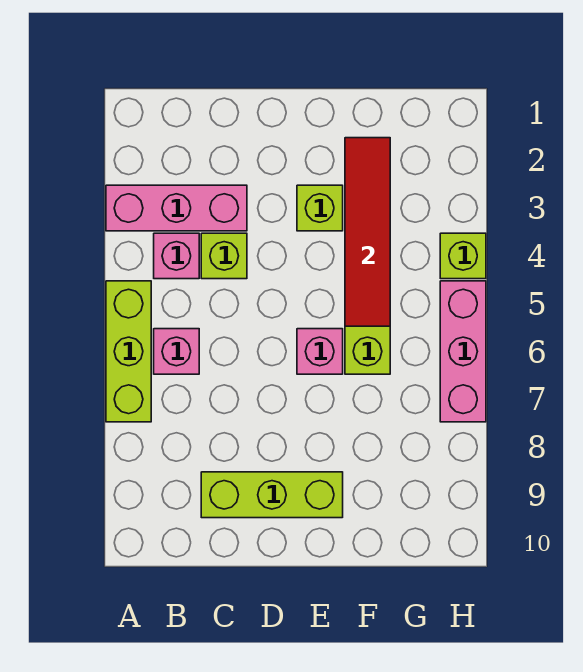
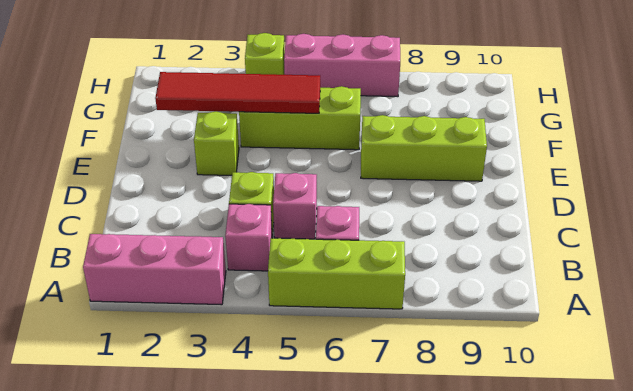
pink brick A3:C3 level 1 -> pink brick A1:A3 level 1
lime brick C9:E9 level 1 -> lime brick E7:E9 level 1
pink brick E6 level 1 -> pink brick C5 level 1

